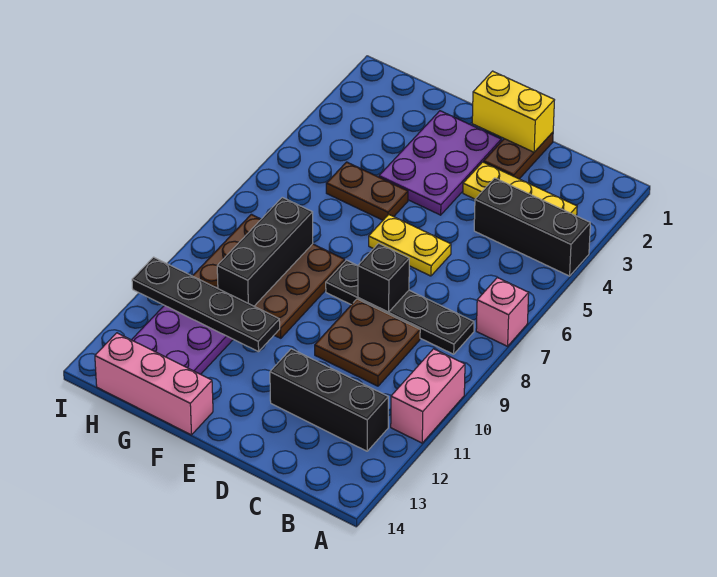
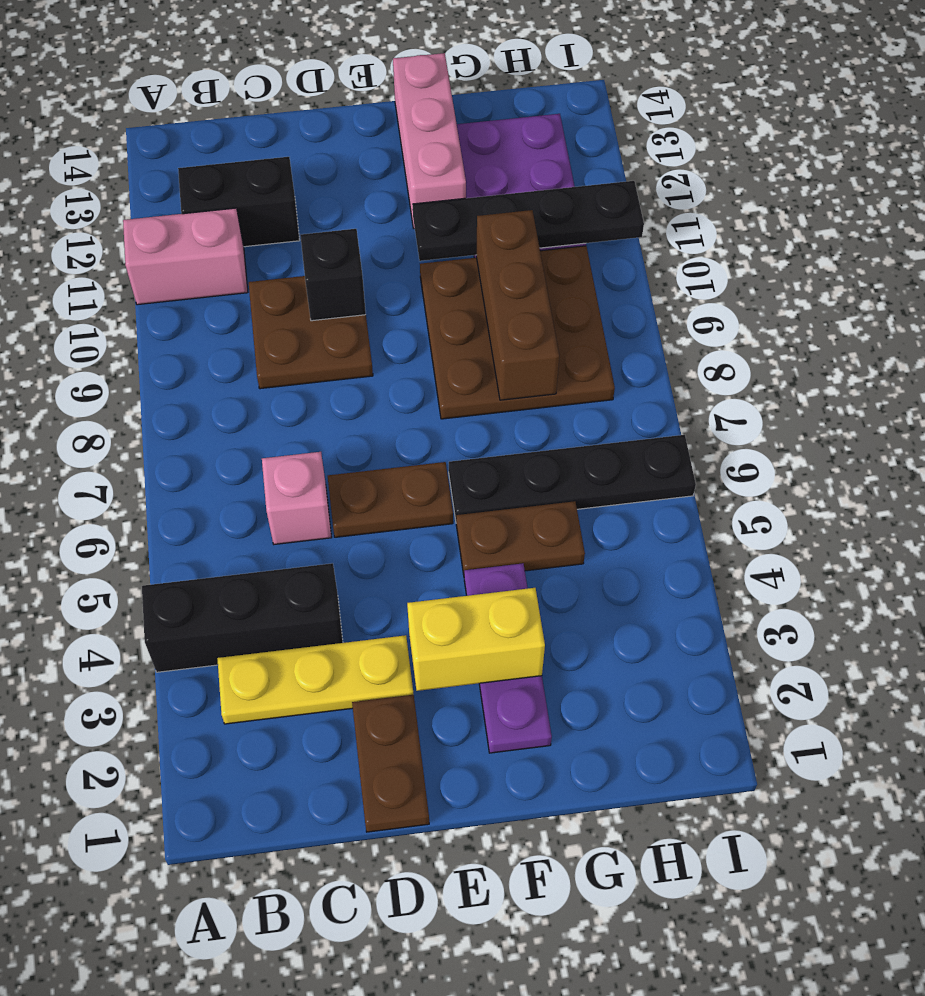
pink brick A7 level 1 -> pink brick C6 level 1
pink brick A10:A11 level 1 -> pink brick A11:B11 level 1
black plate B8:E8 level 1 -> black plate F6:I6 level 1
black brick B12:D12 level 1 -> black brick B12:C12 level 1
yellow brick D1:E1 level 2 -> yellow brick E3:F3 level 2
yellow plate D6:E6 level 1 -> brown plate D6:E6 level 1
black brick D8 level 2 -> black brick D10 level 2
purple plate E2:F4 level 1 -> purple plate F2:F4 level 1
pink brick F14:H14 level 1 -> pink brick F12:F14 level 1
black brick G8:G10 level 2 -> brown brick G8:G10 level 2

